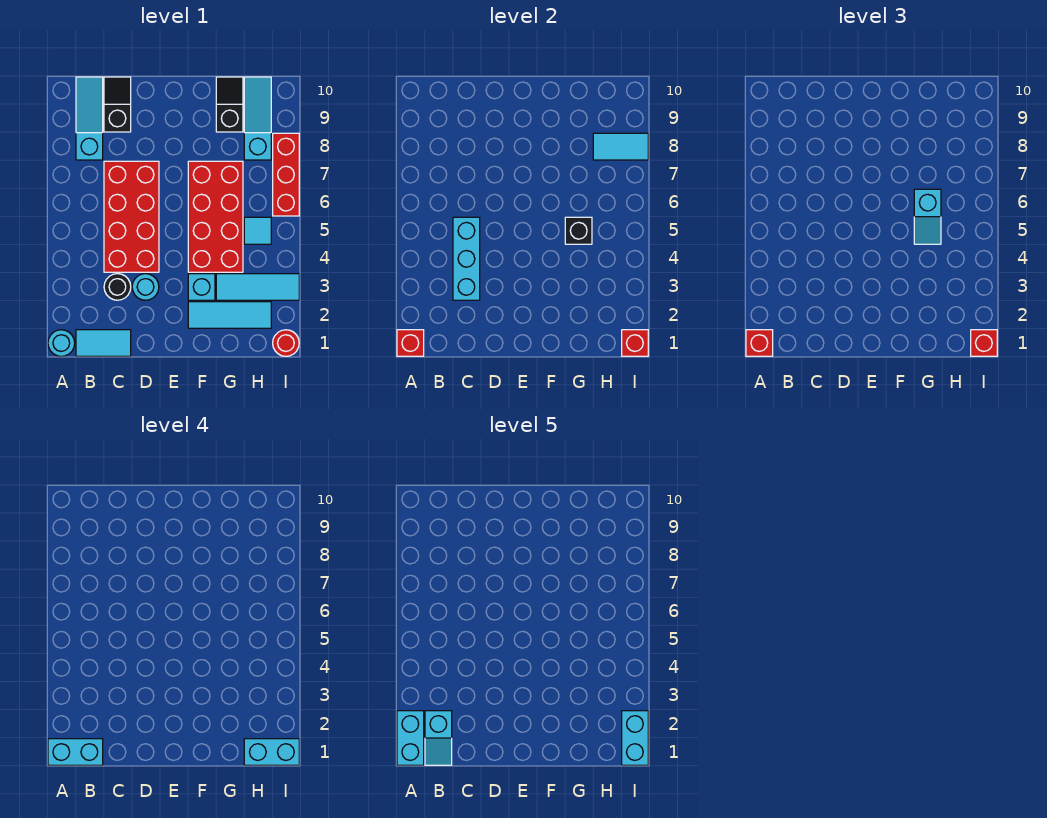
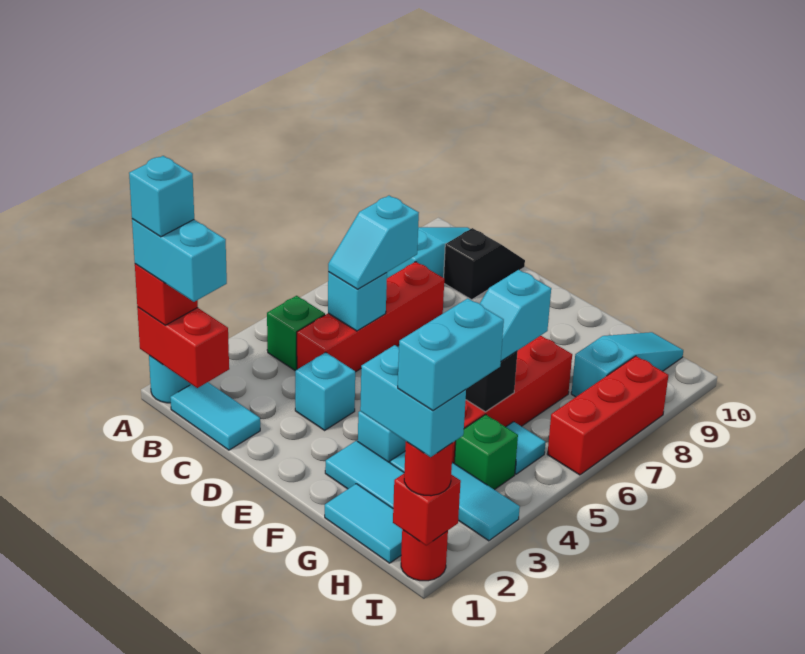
red brick A1 level 2 -> red brick A1:B1 level 2
cyan brick A1:A2 level 5 -> cyan brick A1 level 5
cyan slope B1:B2 level 5 top 2 -> cyan slope C5:C6 level 3 top 6
none -> green brick B4 level 1
black round brick C3 level 1 -> none
cyan brick C3:C5 level 2 -> cyan brick C5 level 2
red brick C4:D7 level 1 -> red brick C4:C7 level 1
cyan round brick D3 level 1 -> cyan brick D3 level 1
black slope G9:G10 level 1 top 9 -> none
none -> green brick H4 level 1
cyan tile H8:I8 level 2 -> cyan tile G1:H1 level 1
red brick I1 level 3 -> red round brick I1 level 3

